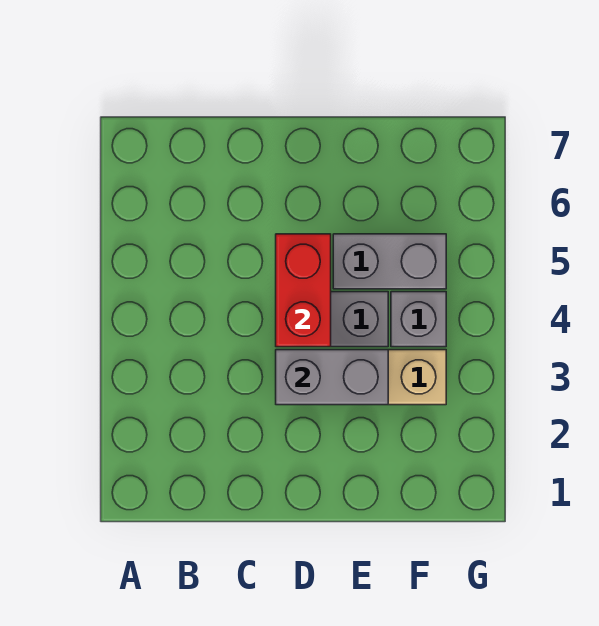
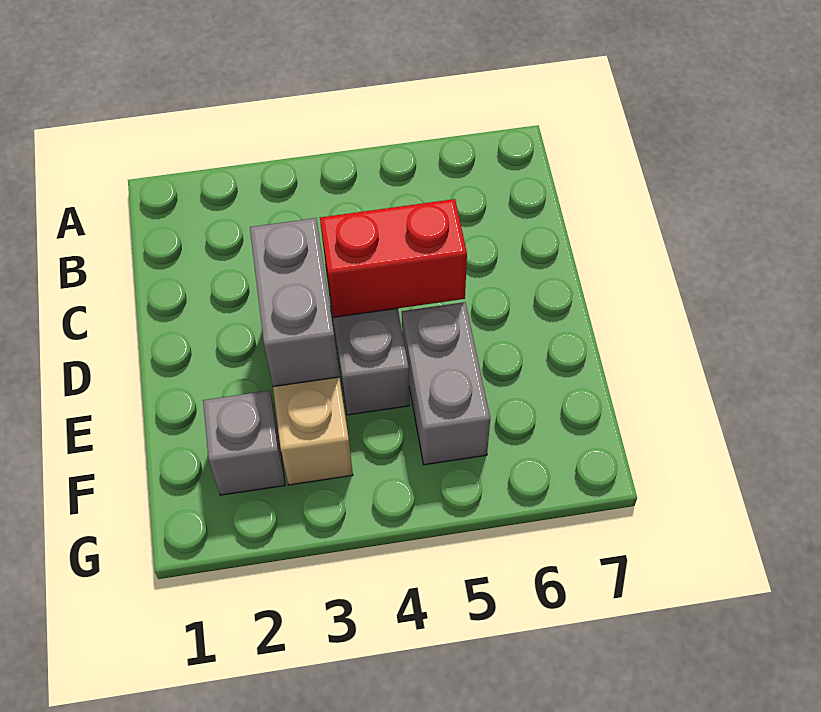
grey brick F4 level 1 -> grey brick F2 level 1

